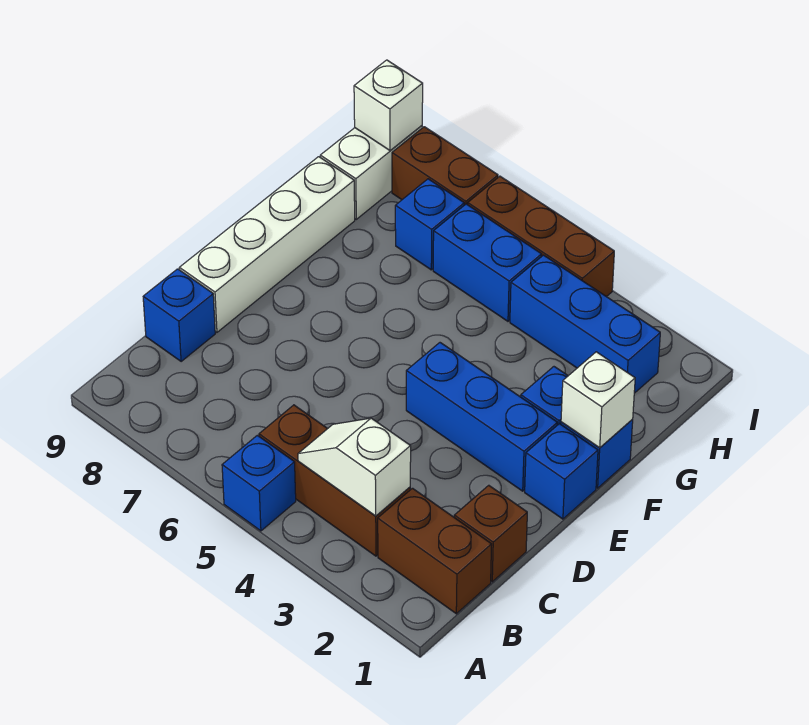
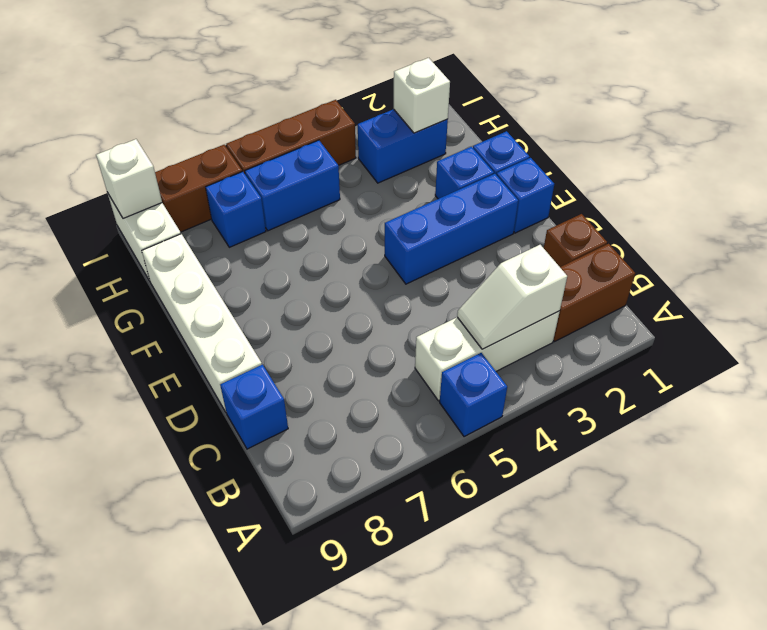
brown brick B3:B5 level 1 -> white brick B3:B5 level 1
white brick F1 level 2 -> white brick H2 level 2
blue brick H2:H4 level 1 -> blue brick H2:H3 level 1

